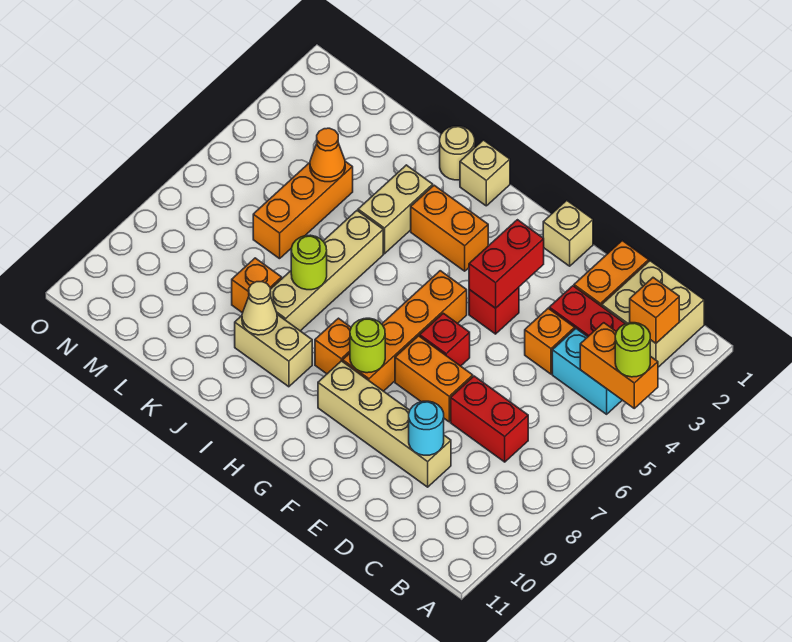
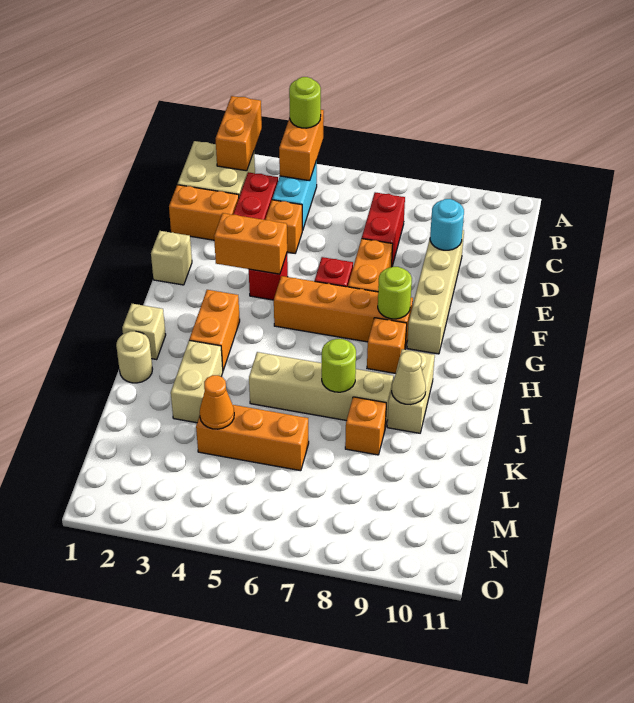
orange brick B2 level 2 -> orange brick A2:B2 level 2
red brick F3:F4 level 2 -> orange brick F3:F4 level 2
tan brick J3:J4 level 1 -> tan brick J3:K3 level 1

